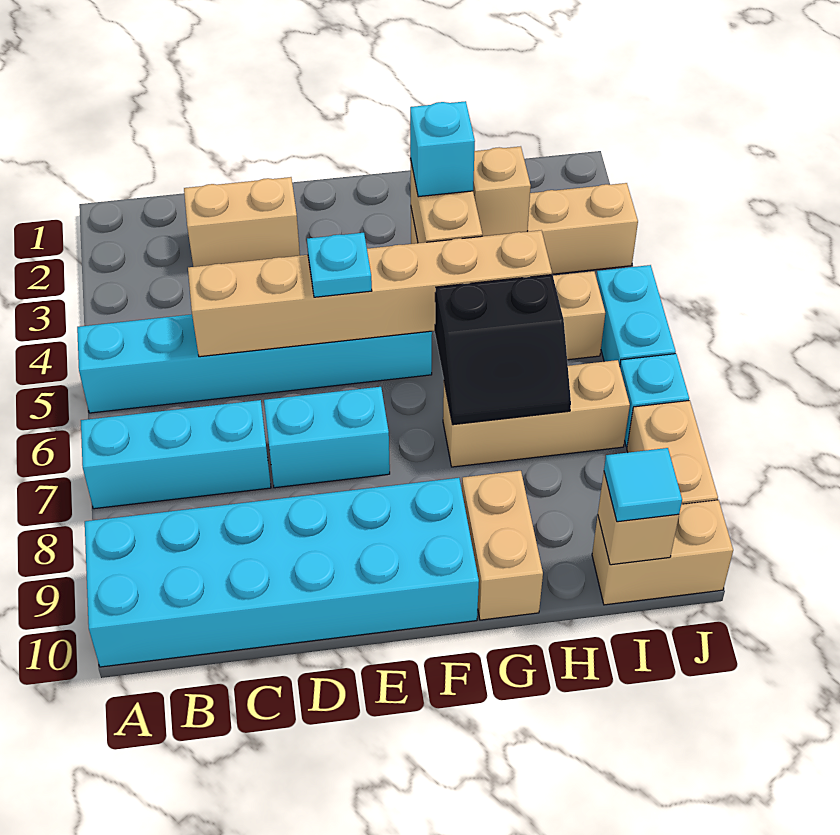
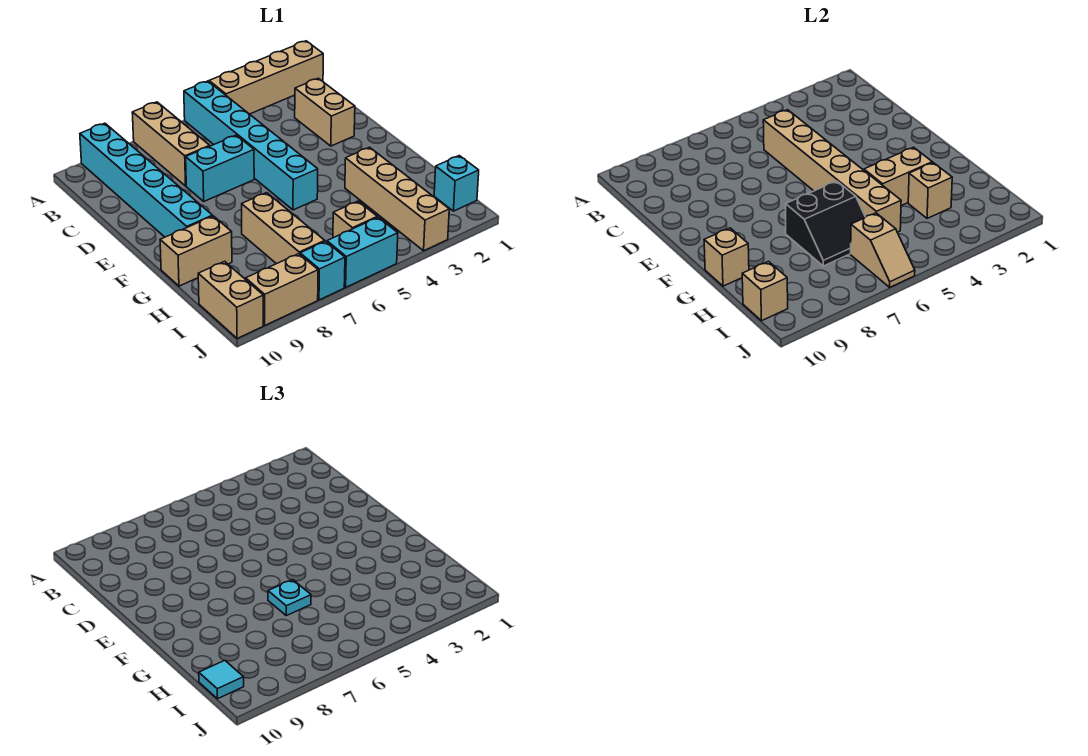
none -> tan brick A1:A4 level 1
cyan brick A7:C7 level 1 -> tan brick A7:C7 level 1
cyan brick A9:F10 level 1 -> cyan brick A9:F9 level 1
cyan brick D7:E7 level 1 -> cyan brick D6:D7 level 1
cyan plate E5 level 3 -> cyan plate G6 level 3
cyan brick G3 level 3 -> cyan brick I1 level 1
black slope G6:H7 level 2 top 6 -> black slope G6:H7 level 2 top G
none -> tan brick G10 level 2
none -> tan slope I6:J6 level 2 top I

